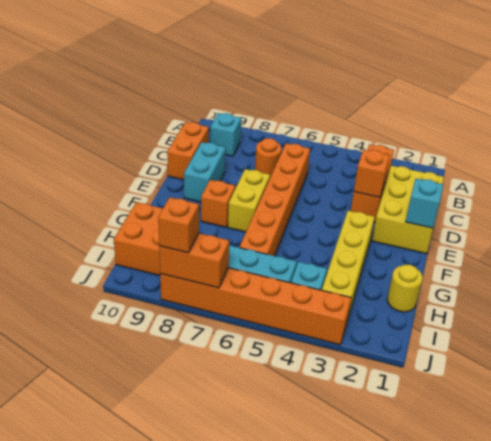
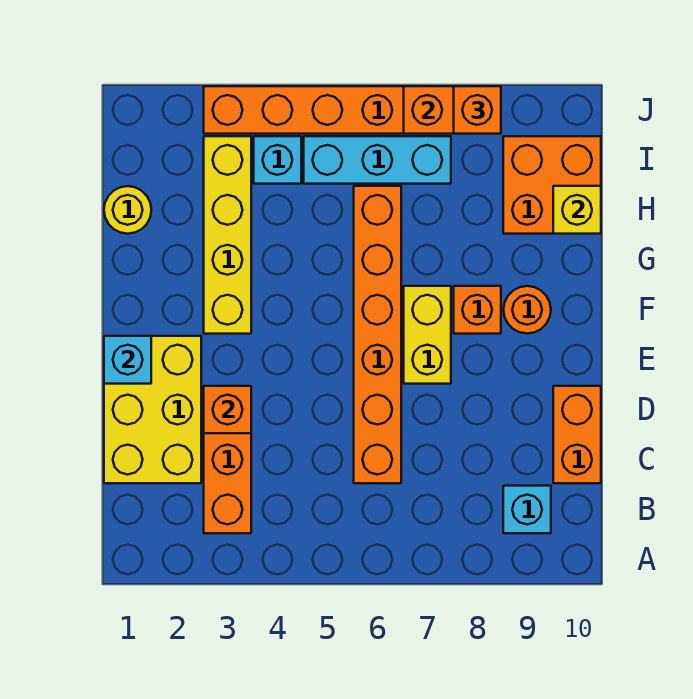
orange round brick C7 level 1 -> orange round brick F9 level 1
cyan brick D9:E9 level 1 -> none
none -> yellow brick H10 level 2

